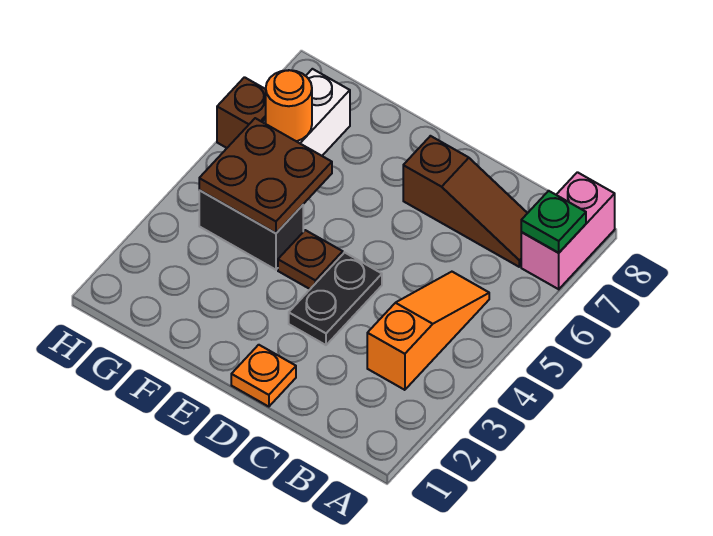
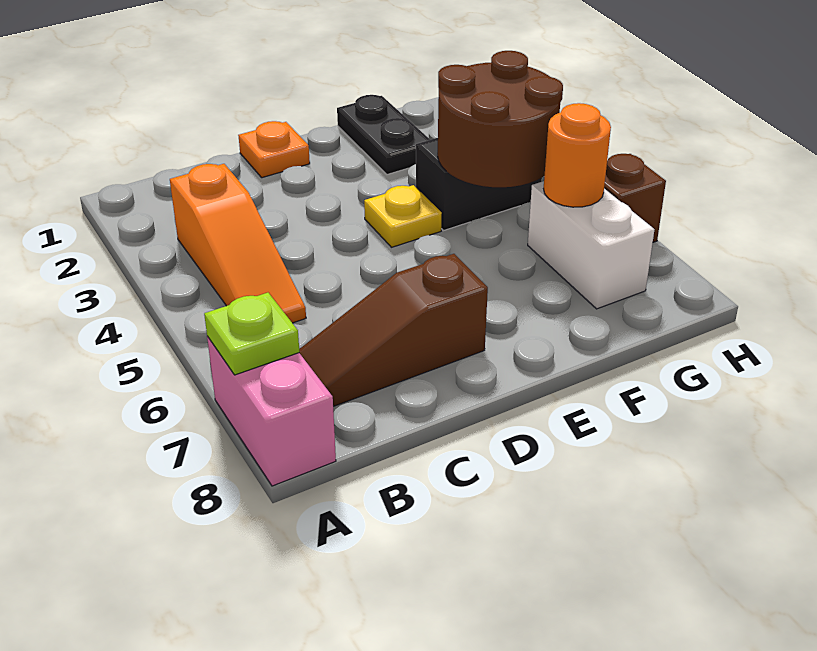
green plate A7 level 2 -> lime plate A7 level 2
black plate D3:D4 level 1 -> black plate F1:F2 level 1
brown plate E4 level 1 -> yellow plate E4 level 1
brown plate F4:G5 level 2 -> brown round brick F4:G5 level 2

